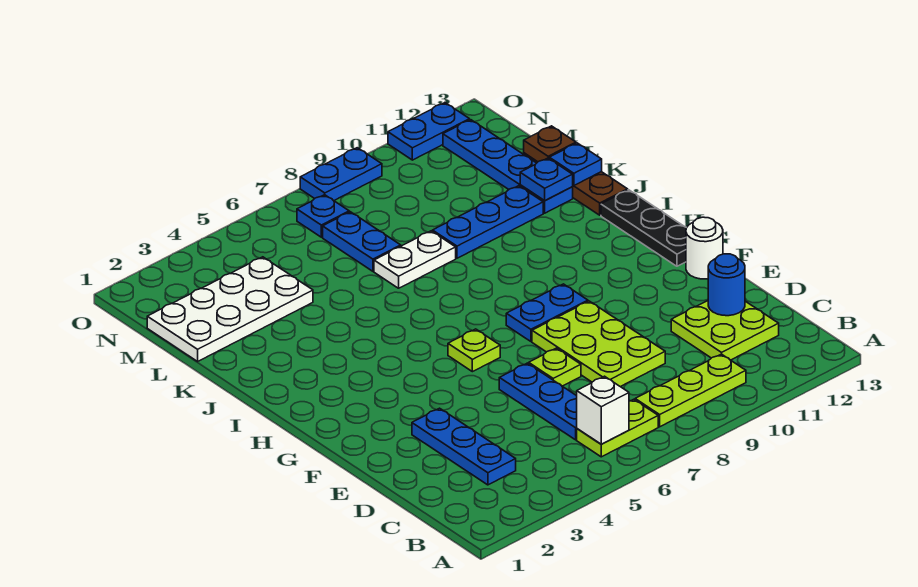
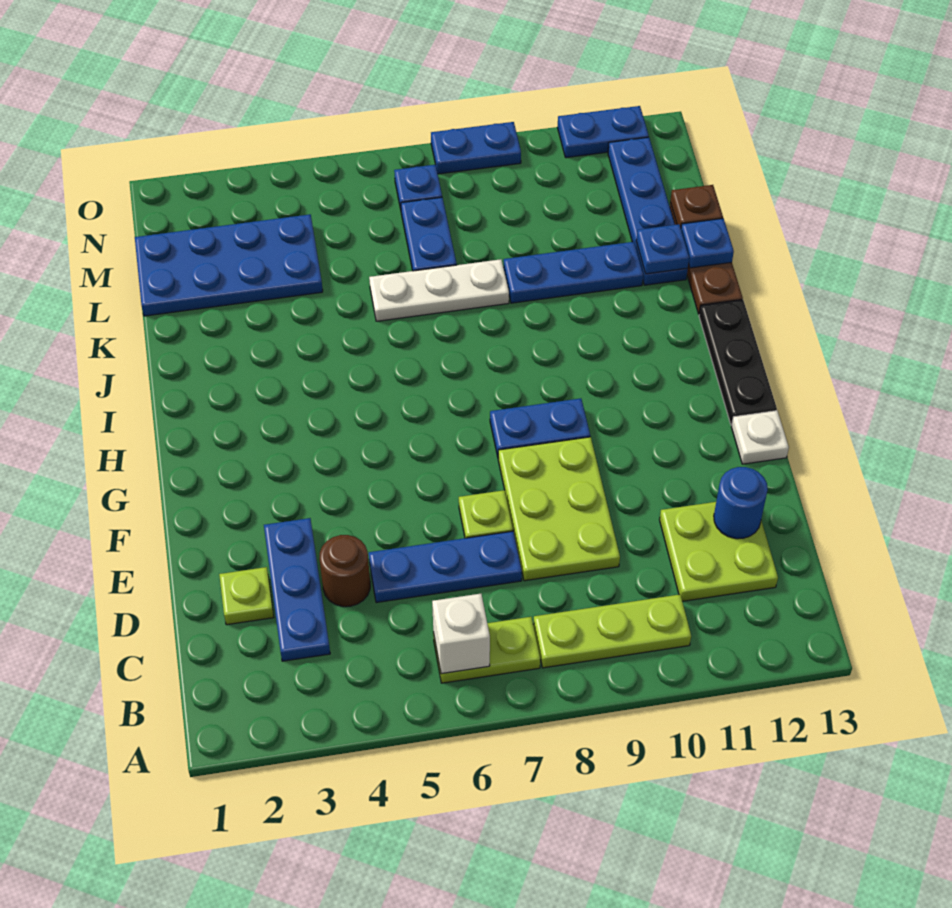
blue plate C6:E6 level 1 -> blue plate D5:D7 level 1
none -> brown round brick D4 level 1
white round brick F13 level 1 -> white plate F13 level 1
lime plate G6 level 1 -> lime plate D2 level 1
white plate K7:K8 level 1 -> white plate K6:K8 level 1
white plate L1:M4 level 1 -> blue plate L1:M4 level 1

